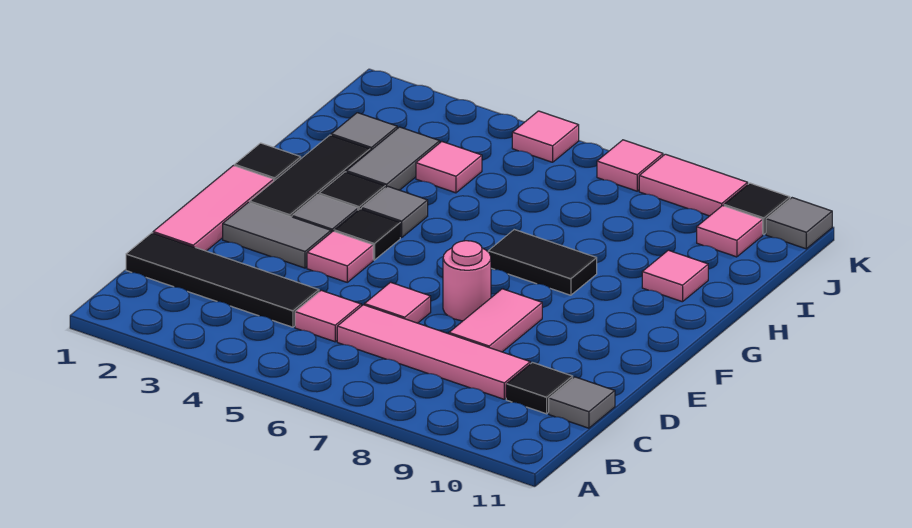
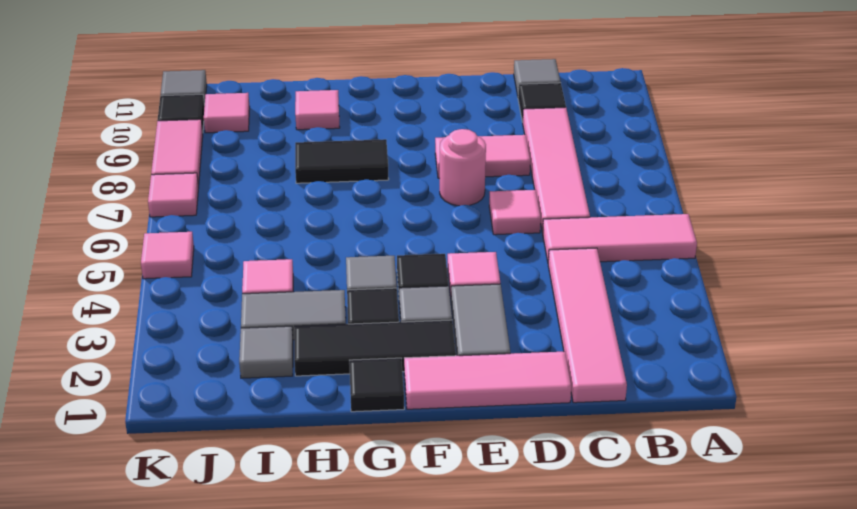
black tile C1:C4 level 1 -> pink tile C1:C4 level 1
pink tile C5 level 1 -> pink tile A5:C5 level 1
black tile G7:G8 level 1 -> black tile G8:H8 level 1

